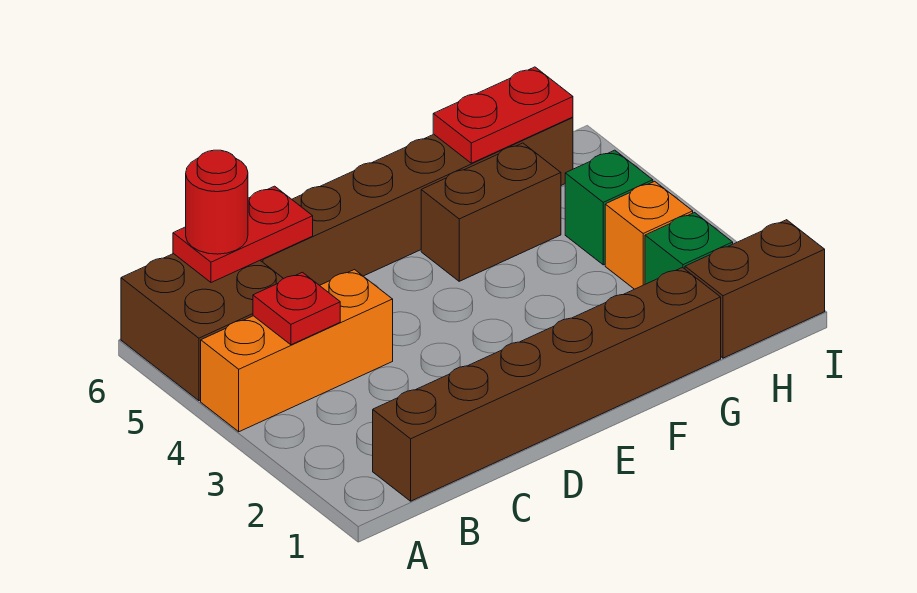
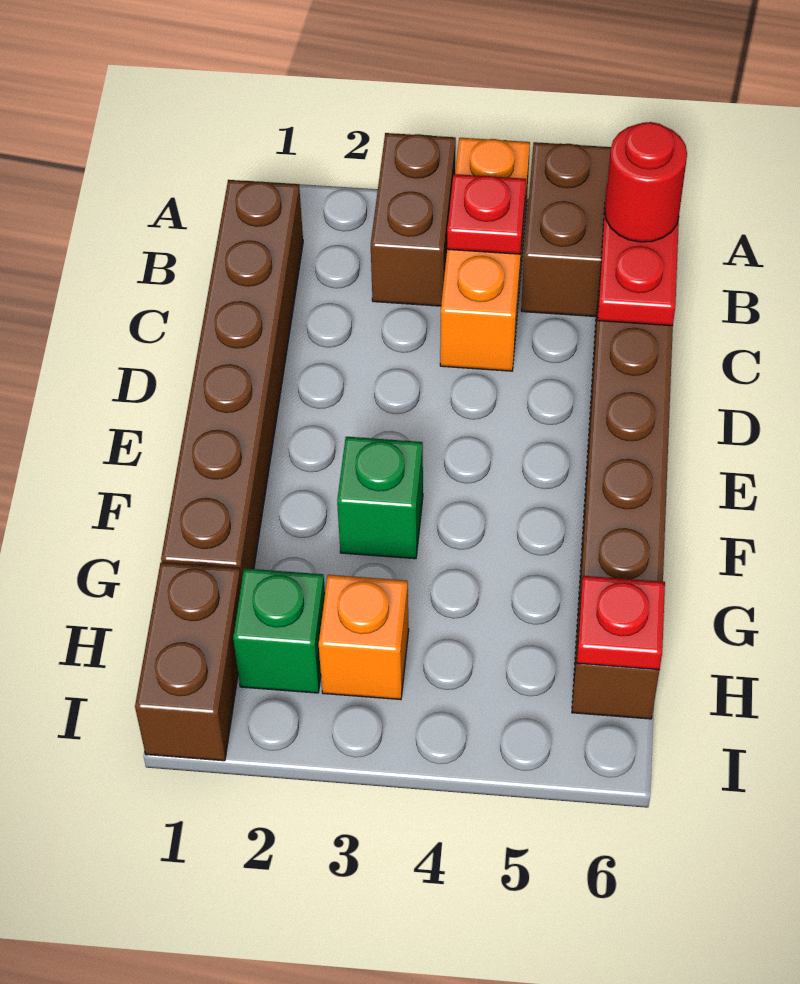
brown brick F5:G5 level 1 -> brown brick A3:B3 level 1
red plate G6:H6 level 2 -> red plate H6 level 2
green brick H4 level 1 -> green brick F3 level 1

